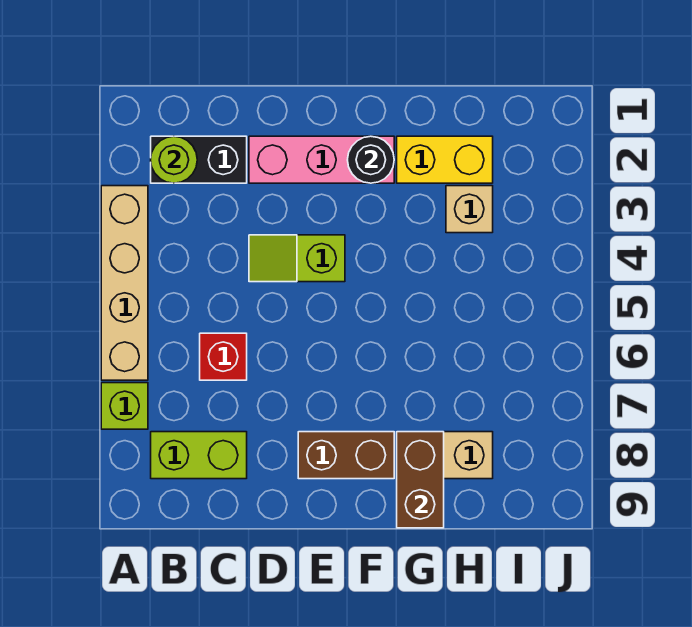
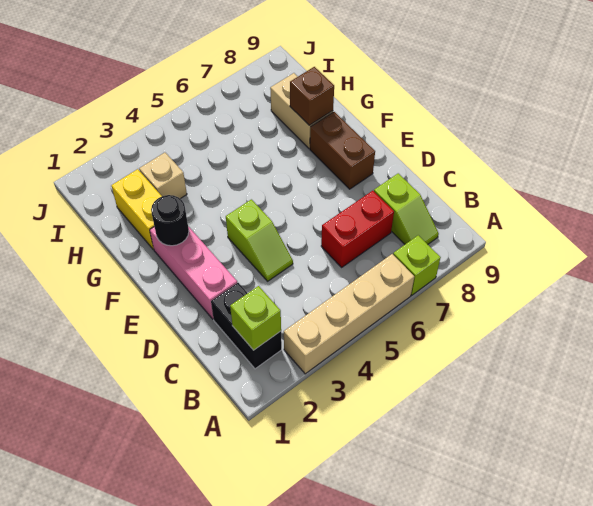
lime round brick B2 level 2 -> lime brick B2 level 2
lime brick B8:C8 level 1 -> lime slope B8:C8 level 1 top C
red brick C6 level 1 -> red brick C6:C7 level 1
brown brick G8:G9 level 2 -> brown brick G8 level 2

